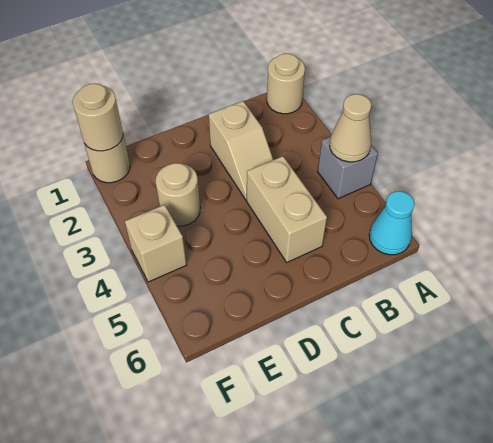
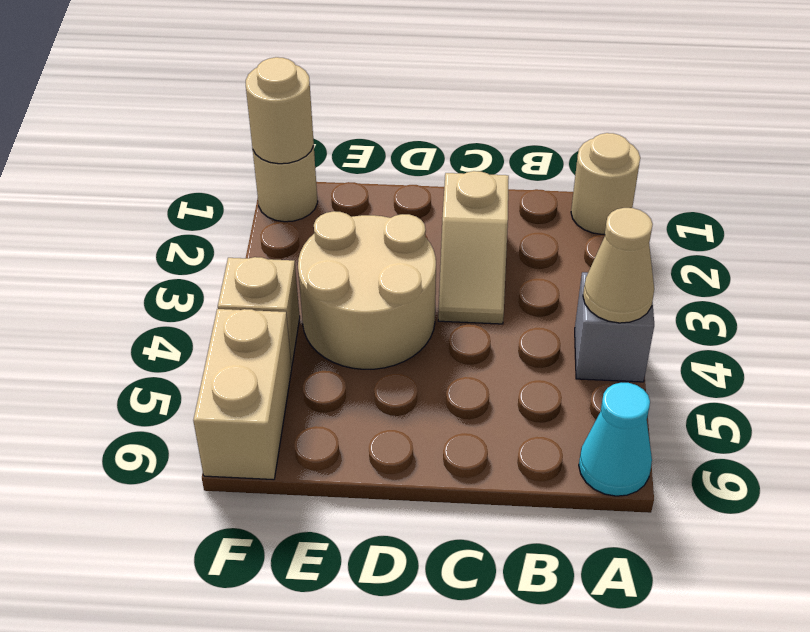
tan brick C4:C5 level 1 -> tan brick F5:F6 level 1
tan round brick E3 level 1 -> tan round brick D3:E4 level 1

